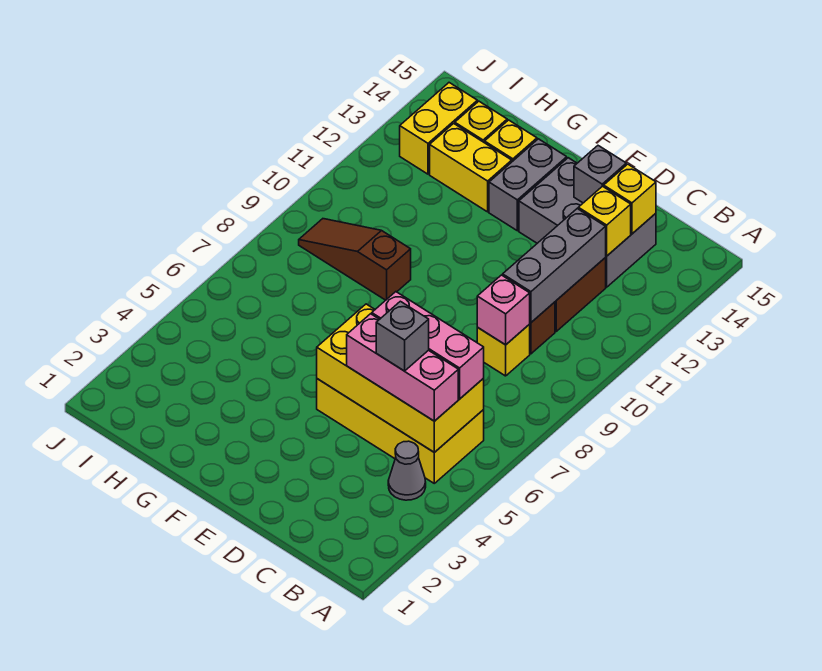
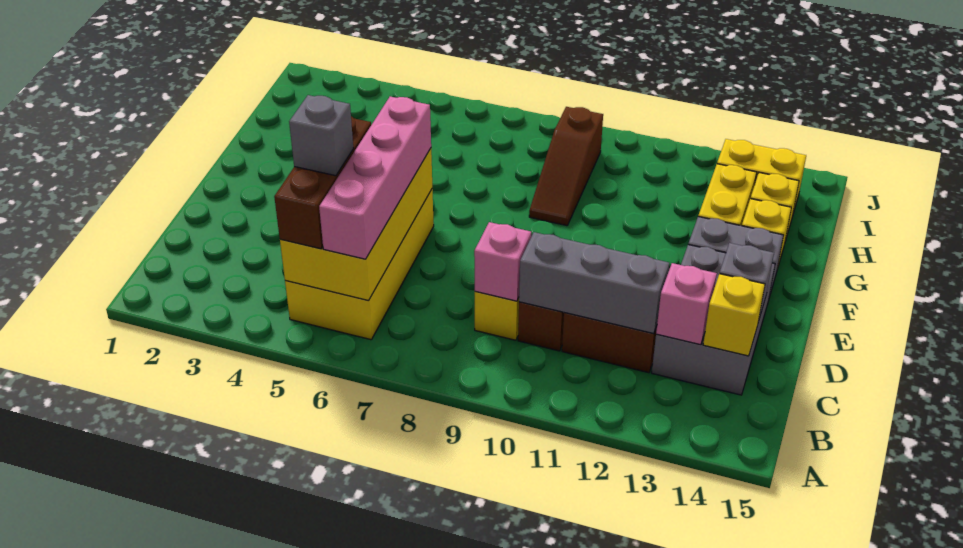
grey cone B4 level 1 -> none
pink brick B5:D5 level 3 -> brown brick B5:D5 level 3
pink brick B6:D6 level 3 -> pink brick B6:E6 level 3
yellow brick C13 level 2 -> pink brick C13 level 2
brown slope G9:I9 level 1 top G -> brown slope G9:I9 level 1 top I

